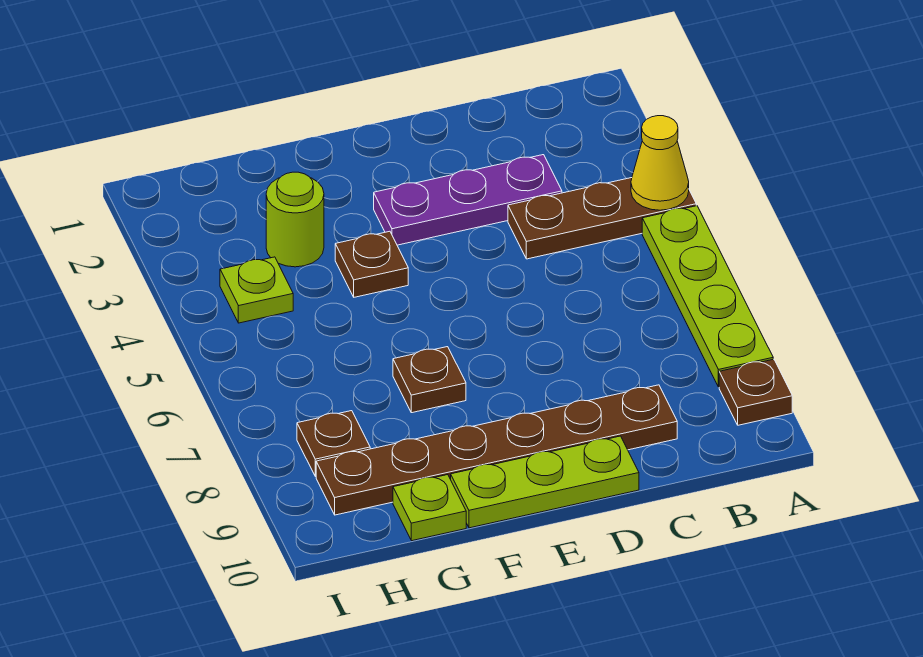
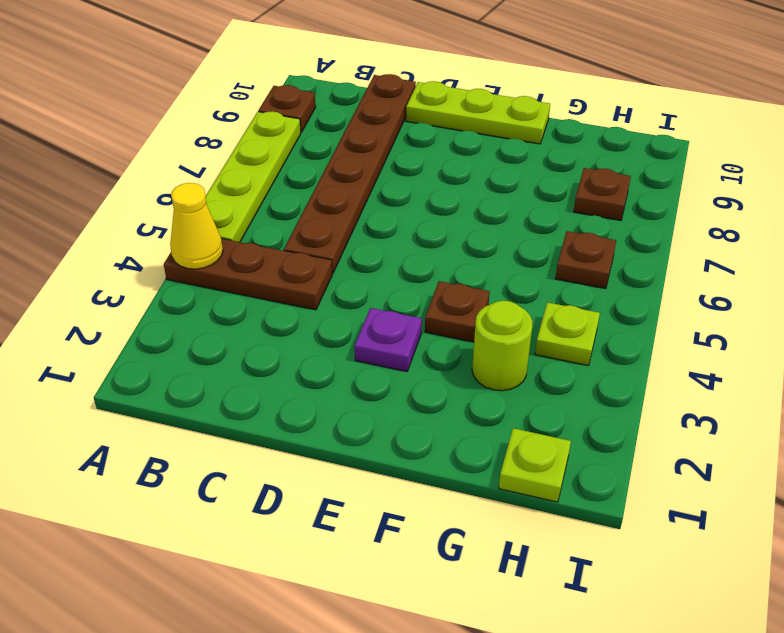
purple plate C3:E3 level 1 -> purple plate E3 level 1
brown plate C9:H9 level 1 -> brown plate C5:C10 level 1
brown plate F7 level 1 -> brown plate H6 level 1
lime plate G10 level 1 -> lime plate H1 level 1

